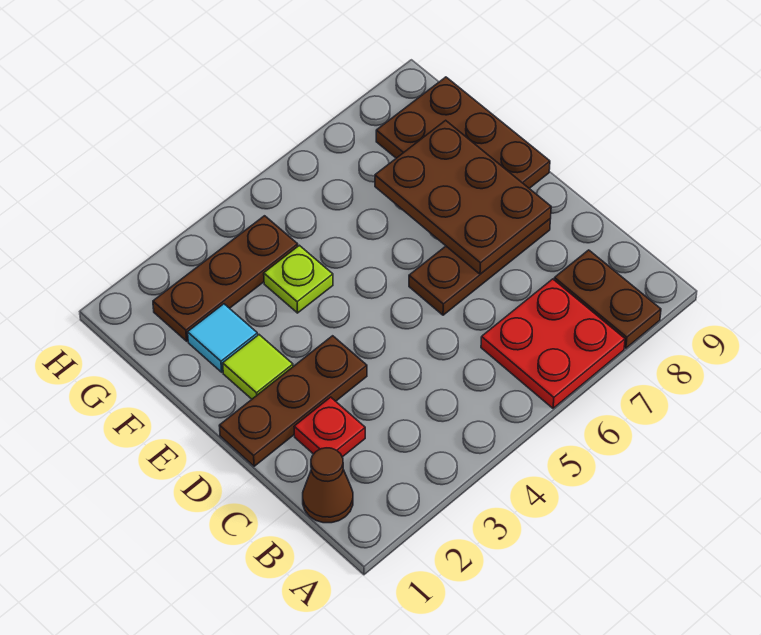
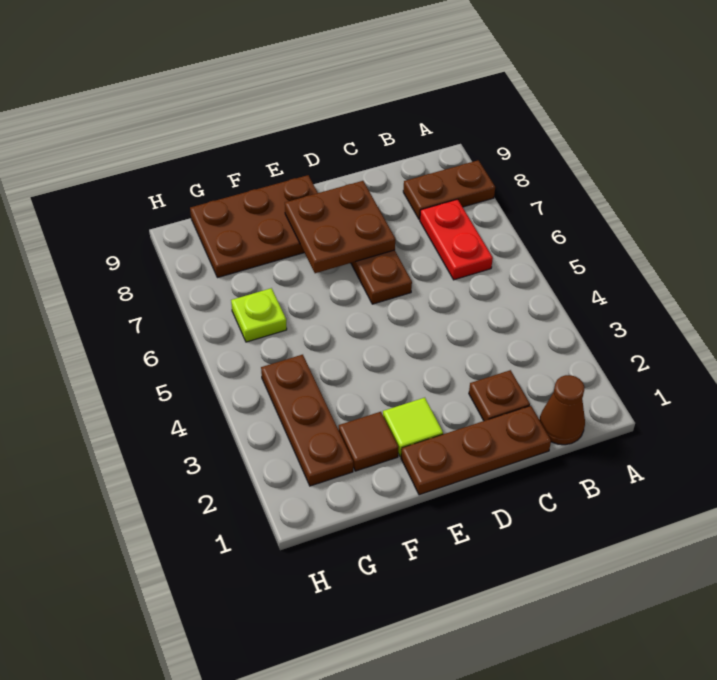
red plate A6:B7 level 1 -> red plate B6:B7 level 1
red plate C2 level 1 -> brown plate C2 level 1
brown plate D1:D3 level 1 -> brown plate C1:E1 level 1
brown plate D7:F8 level 2 -> brown plate D7:E8 level 2
cyan tile F2 level 1 -> brown tile F2 level 1
lime plate F4 level 1 -> lime plate G6 level 1

